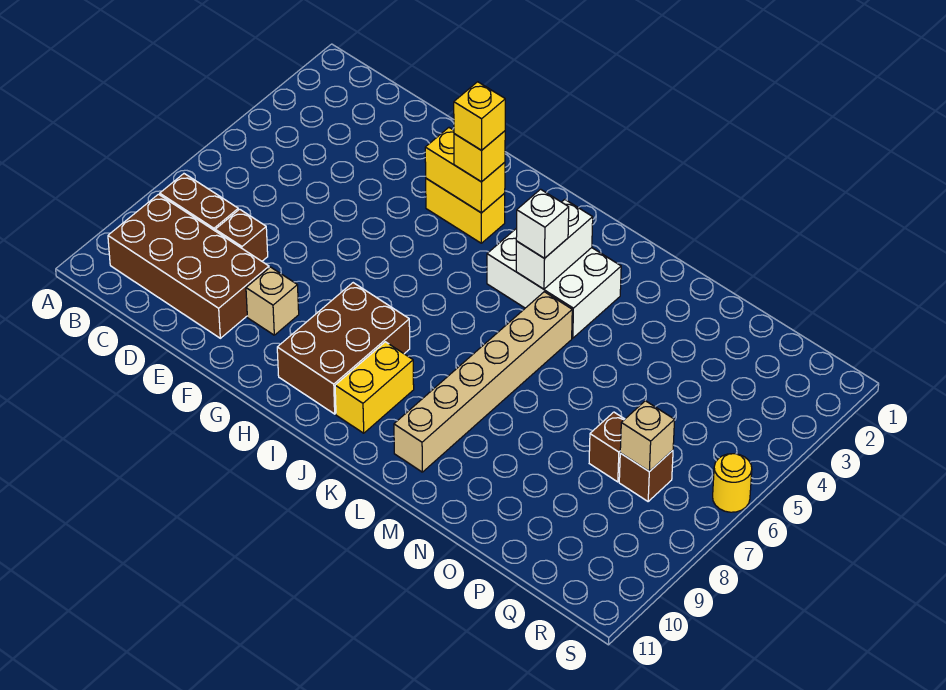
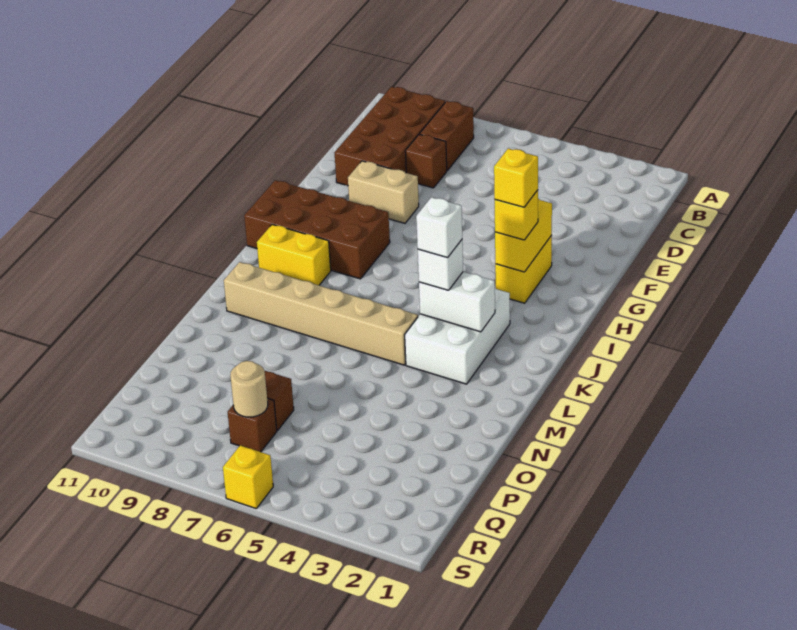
tan brick F9 level 1 -> tan brick F8:F9 level 1
brown brick H8:I10 level 1 -> brown brick H8:I11 level 1
none -> white brick K4 level 4
tan brick Q7 level 2 -> tan round brick Q7 level 2
yellow round brick S6 level 1 -> yellow brick S6 level 1

